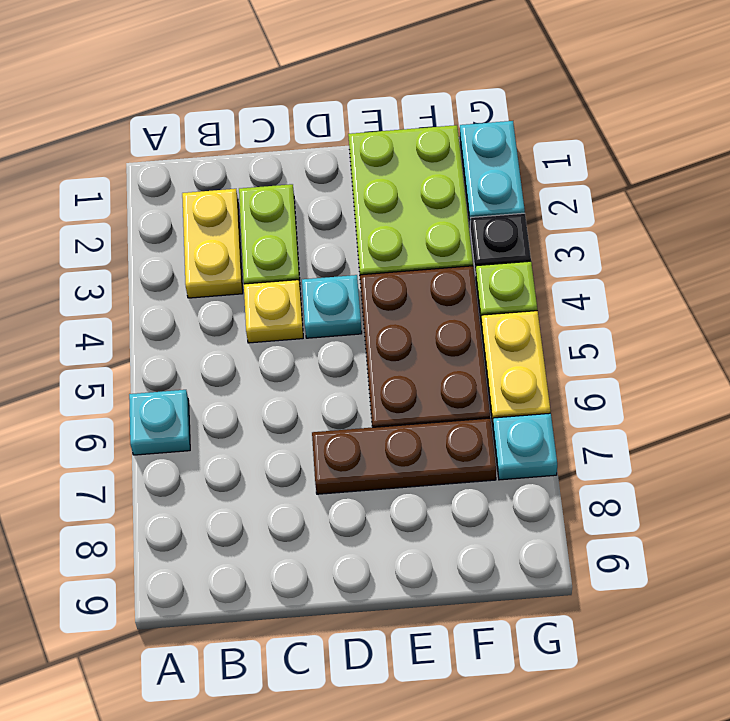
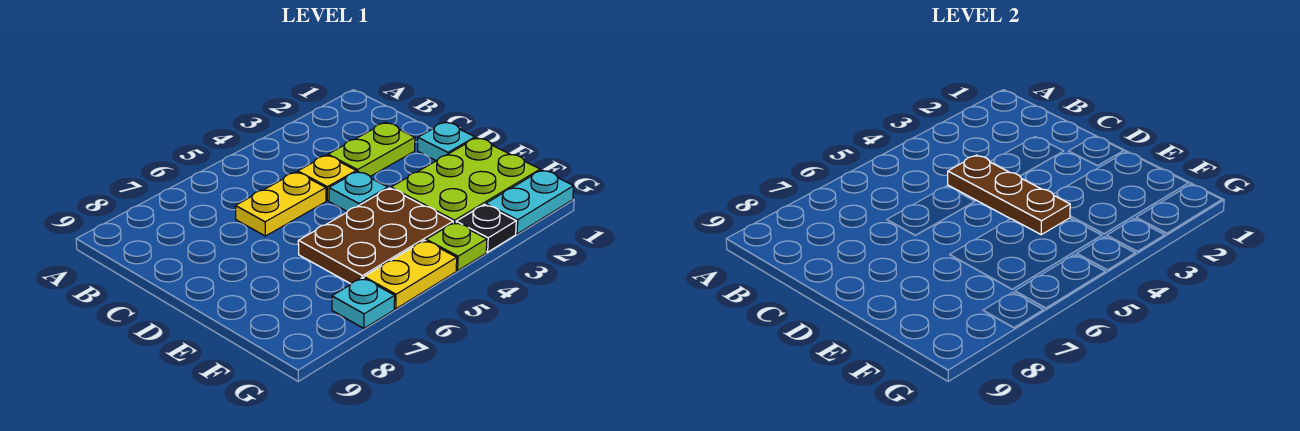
cyan plate A6 level 1 -> cyan plate D1 level 1
yellow plate B2:B3 level 1 -> yellow plate C5:C6 level 1
brown plate D7:F7 level 1 -> brown plate C4:E4 level 2

